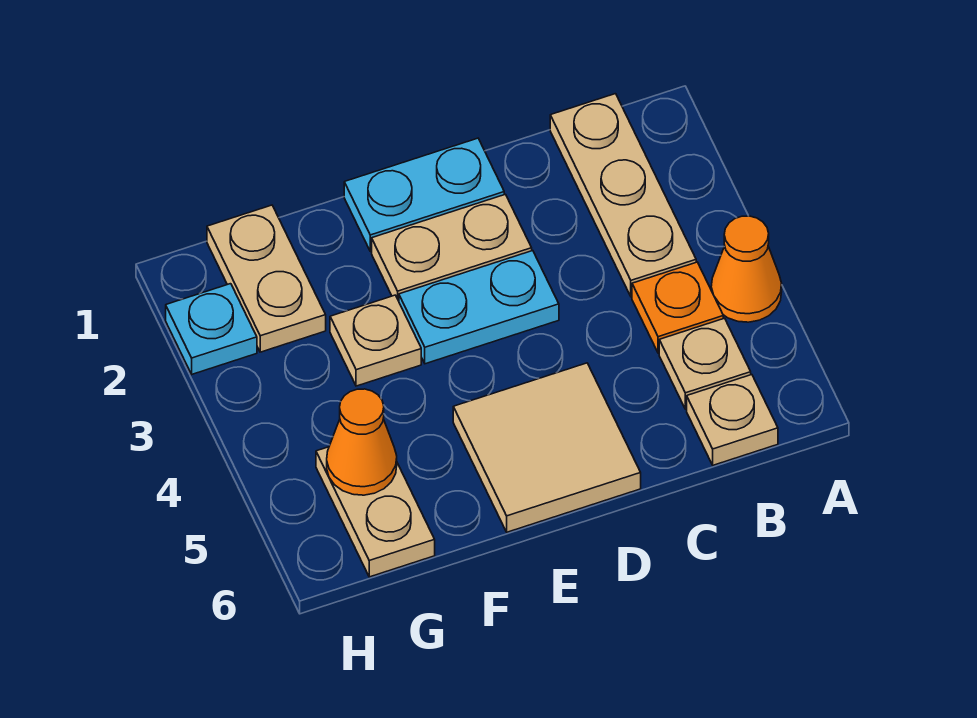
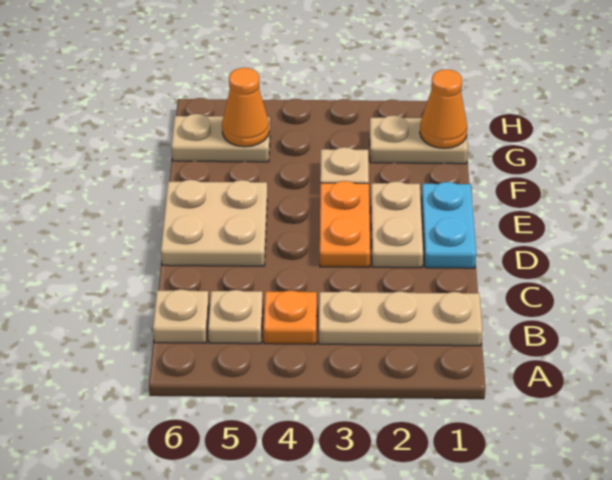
orange cone A4 level 1 -> orange cone G1 level 2
cyan plate D3:E3 level 1 -> orange plate D3:E3 level 1
tan tile D5:E6 level 1 -> tan plate D5:E6 level 1
cyan plate H2 level 1 -> none

